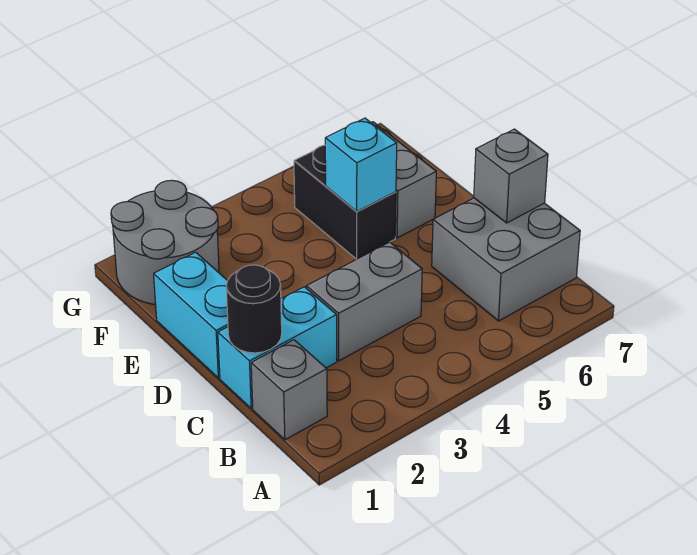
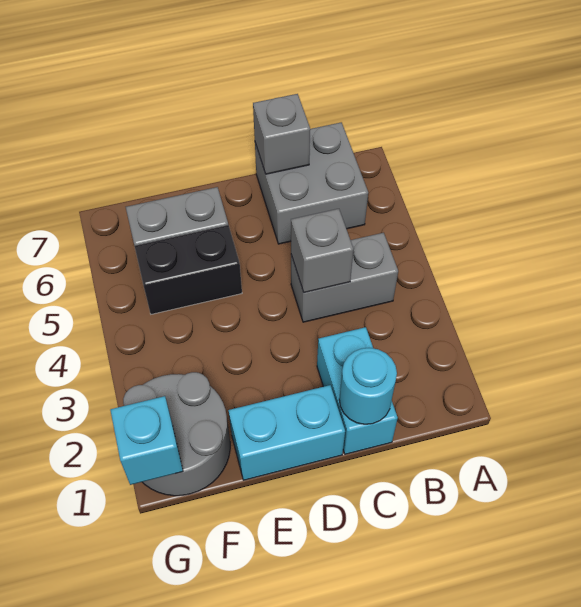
grey brick B1 level 1 -> grey brick C4 level 2
black round brick C1 level 2 -> cyan round brick C1 level 2
grey brick C3:C4 level 1 -> grey brick B4:C4 level 1
cyan brick E5 level 2 -> cyan brick G1 level 2

